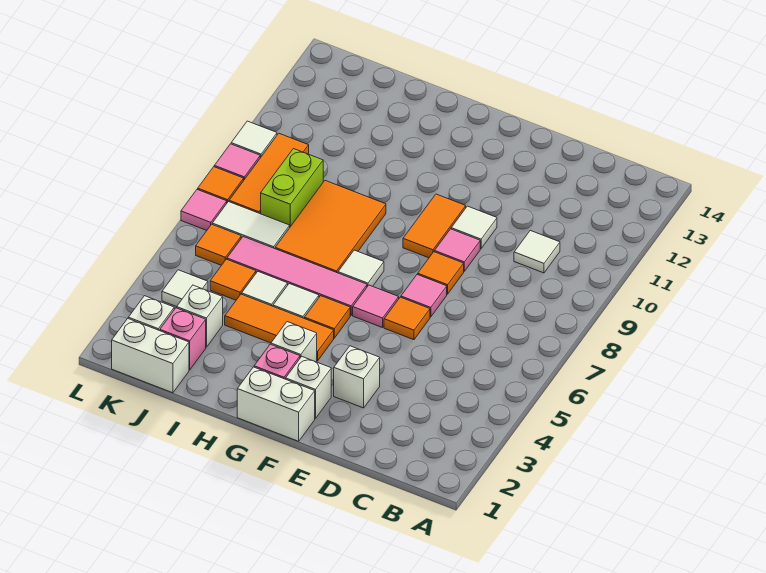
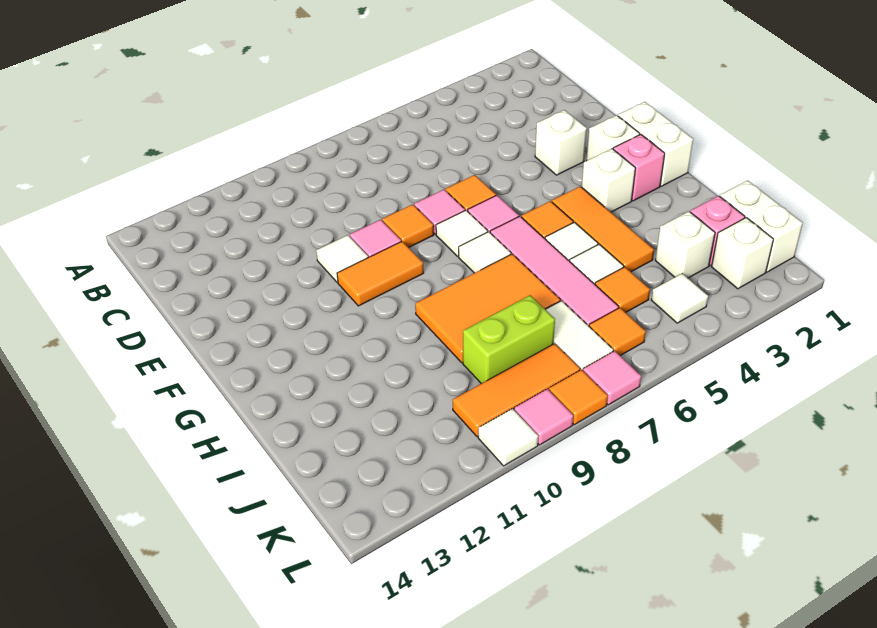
white tile C10 level 1 -> white tile F7 level 1

